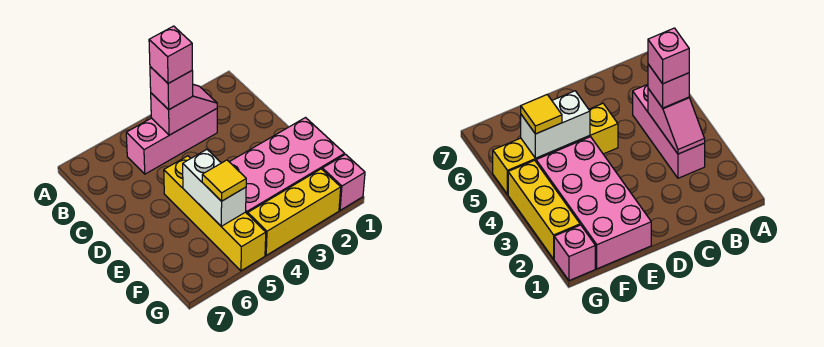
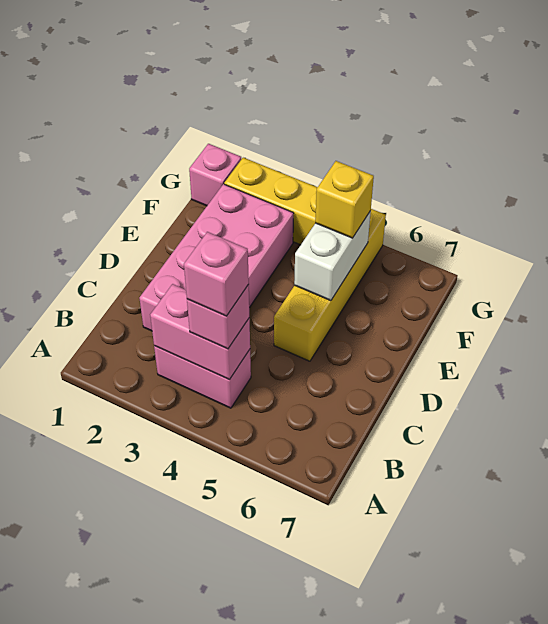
pink brick B3:B5 level 1 -> pink brick B3:B4 level 1
pink slope B3:B4 level 2 top 4 -> pink brick B3:B4 level 2
pink brick E1:F4 level 1 -> pink brick C2:F3 level 1
yellow tile F5 level 3 -> yellow brick F5 level 3

